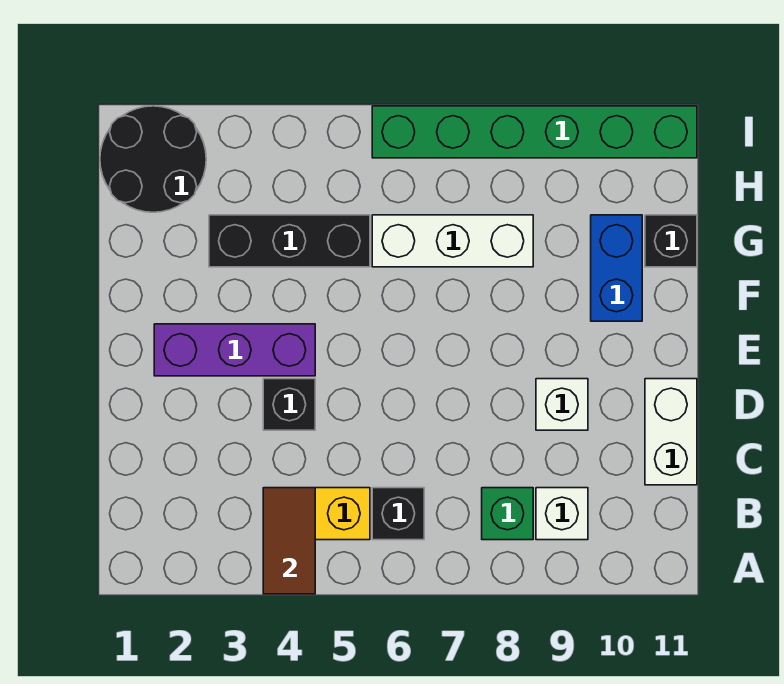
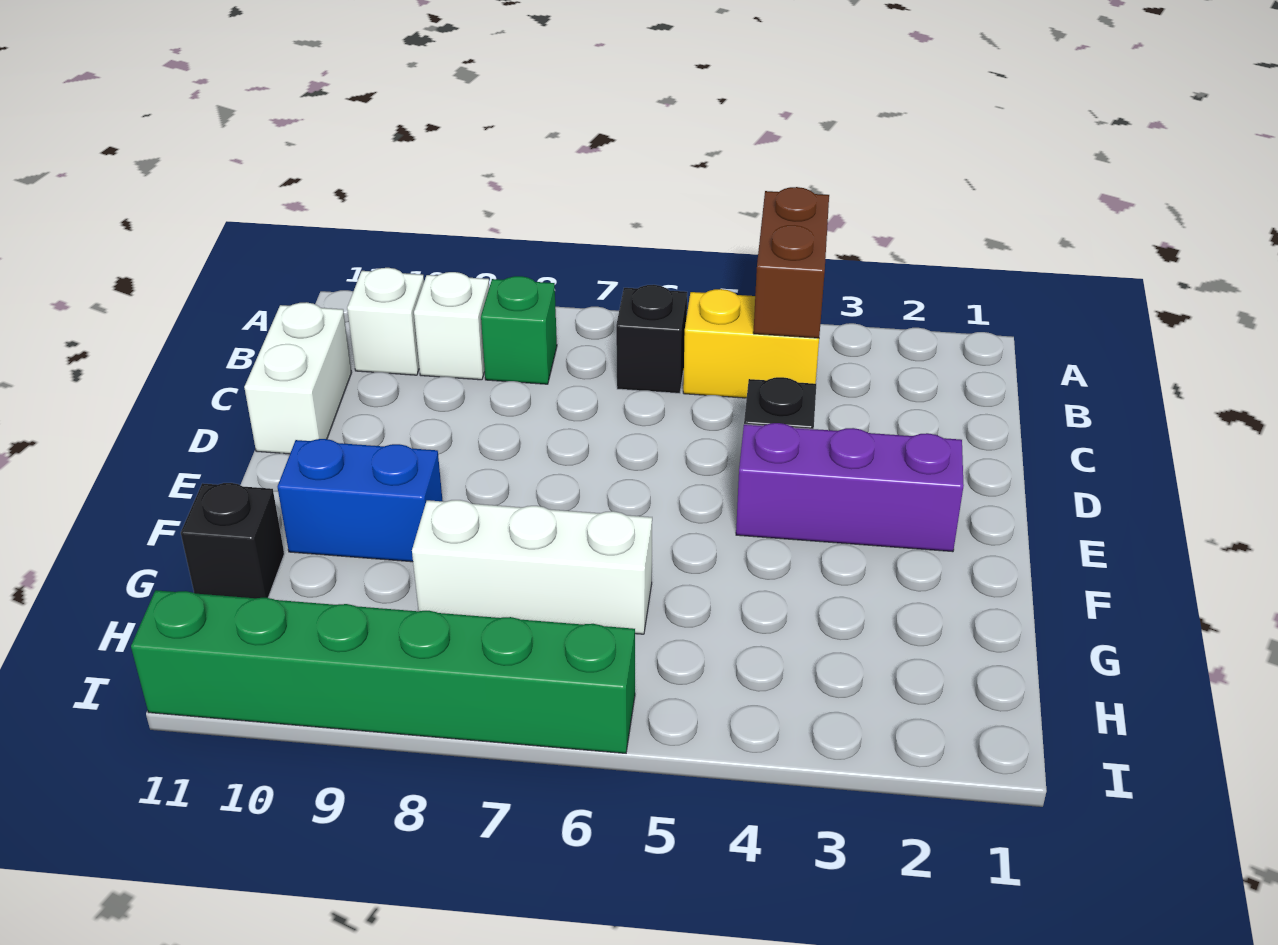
brown tile A4:B4 level 2 -> brown brick A4:B4 level 2
white brick D9 level 1 -> white brick B10 level 1
blue brick F10:G10 level 1 -> blue brick F9:F10 level 1
black brick G3:G5 level 1 -> none
black round brick H1:I2 level 1 -> none

